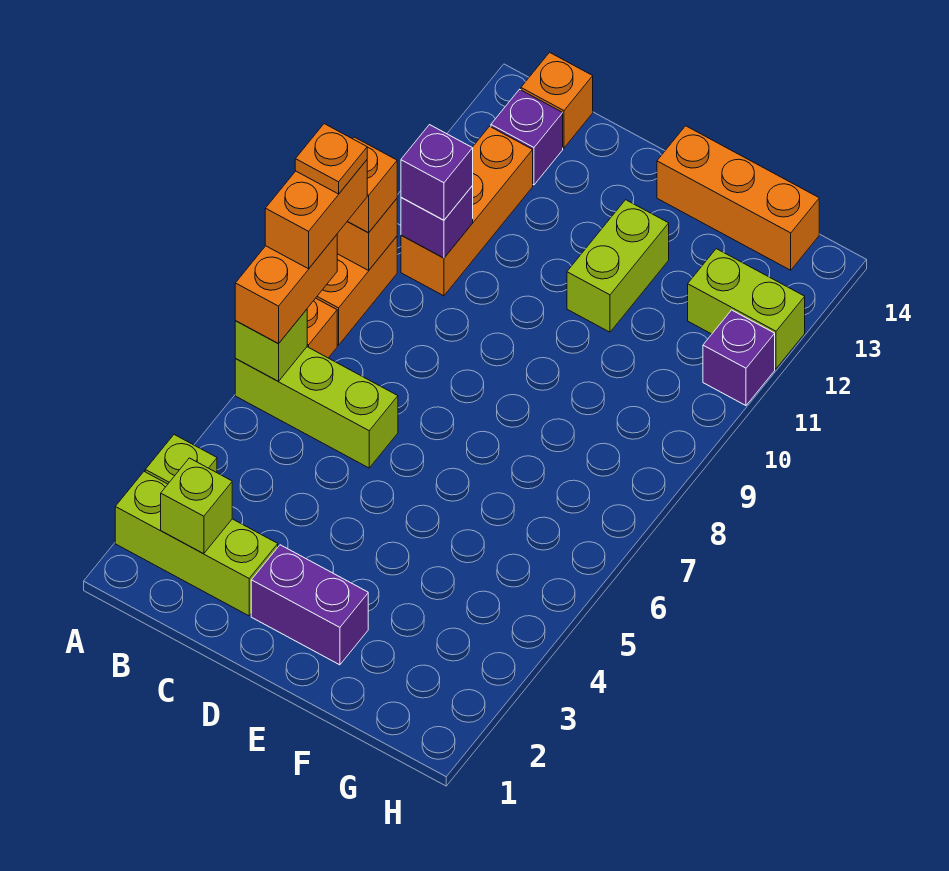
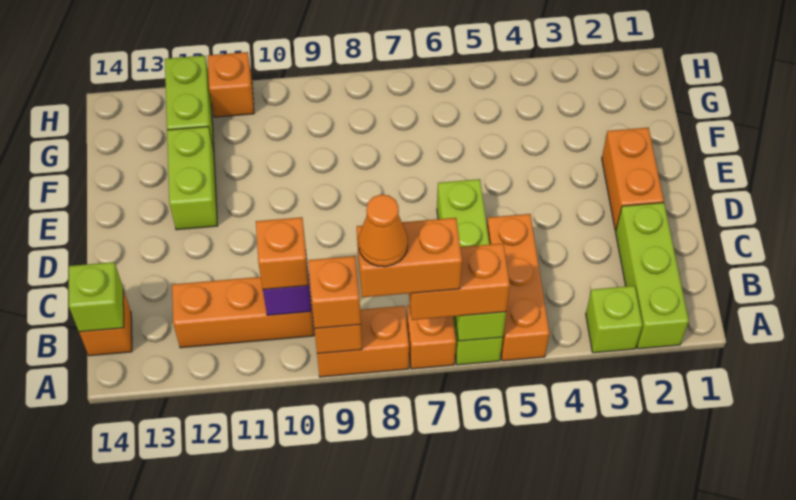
lime brick A6:C6 level 1 -> lime brick A6:D6 level 1
orange plate A8 level 5 -> orange cone A8 level 5
lime brick B2 level 2 -> lime brick B14 level 2
purple brick B10 level 3 -> orange brick B10 level 3
purple brick B13 level 1 -> none
purple brick D2:E2 level 1 -> orange brick D2:E2 level 1
lime brick E11:E12 level 1 -> lime brick E12:F12 level 1
orange brick E14:G14 level 1 -> orange brick A5:C5 level 1
purple brick H11 level 1 -> orange brick H11 level 1

